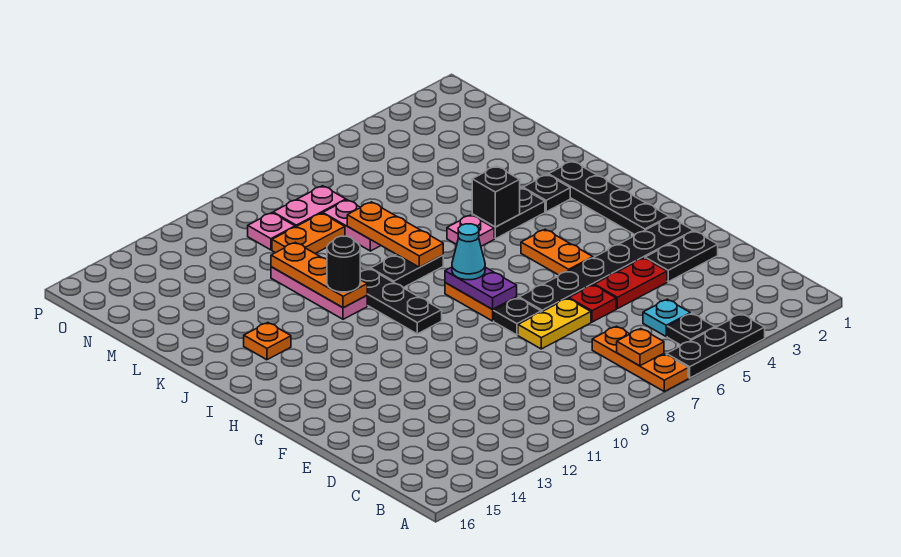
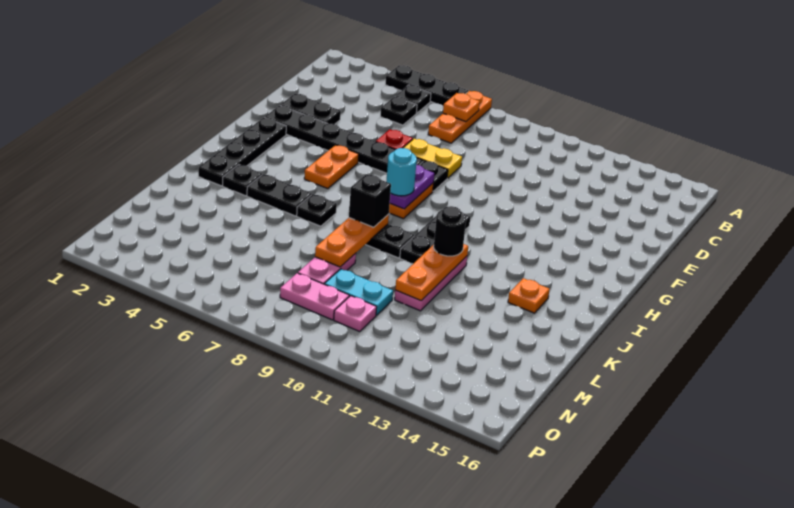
cyan plate C5 level 1 -> black plate C5 level 1
red plate E4:E5 level 1 -> none
cyan cone H8 level 3 -> cyan round brick H8 level 3
black brick J5 level 2 -> black brick J8 level 3
pink plate J6 level 1 -> black plate J6 level 1
orange plate M9:M10 level 1 -> cyan plate M9:M10 level 1

